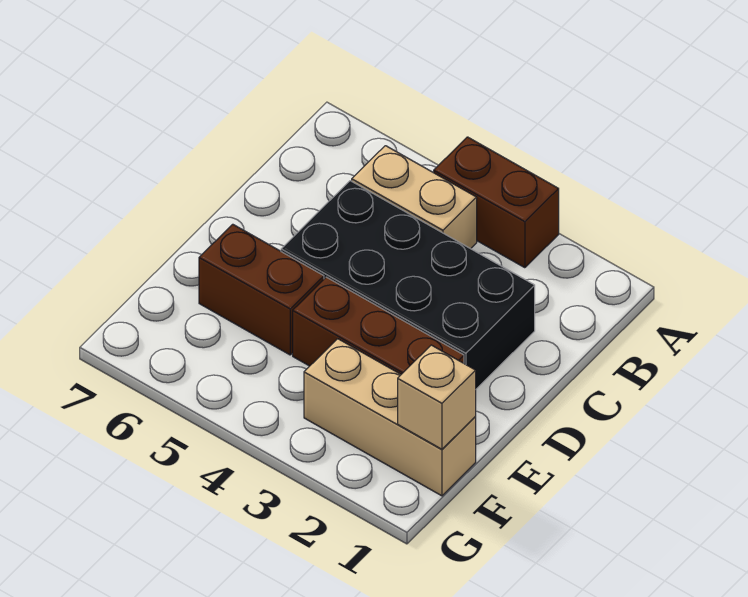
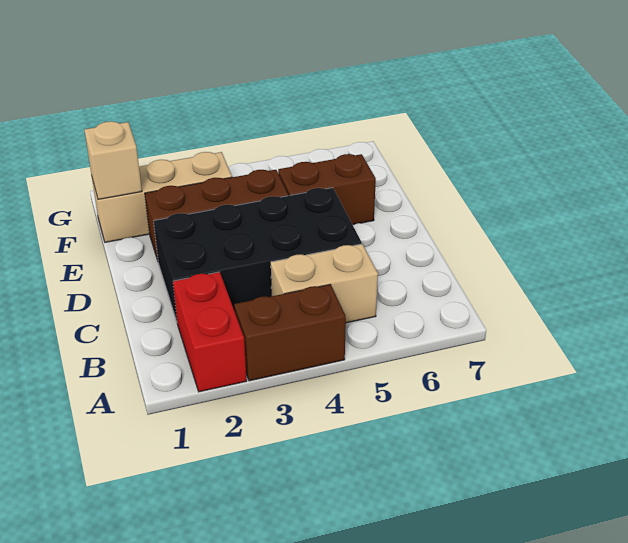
none -> red brick A2:B2 level 1

